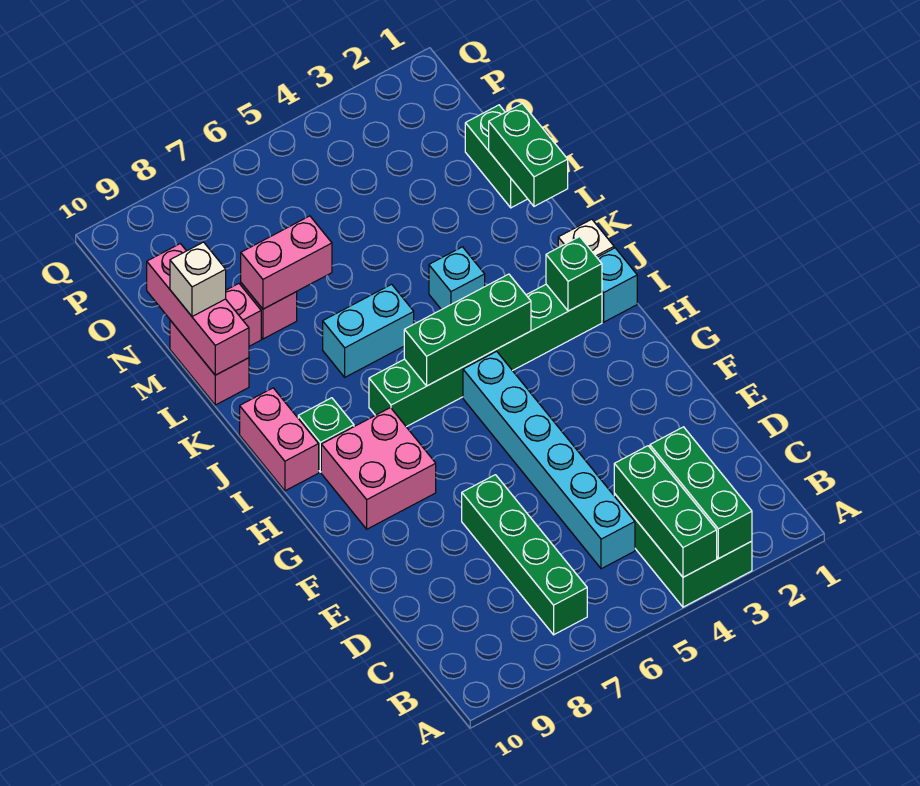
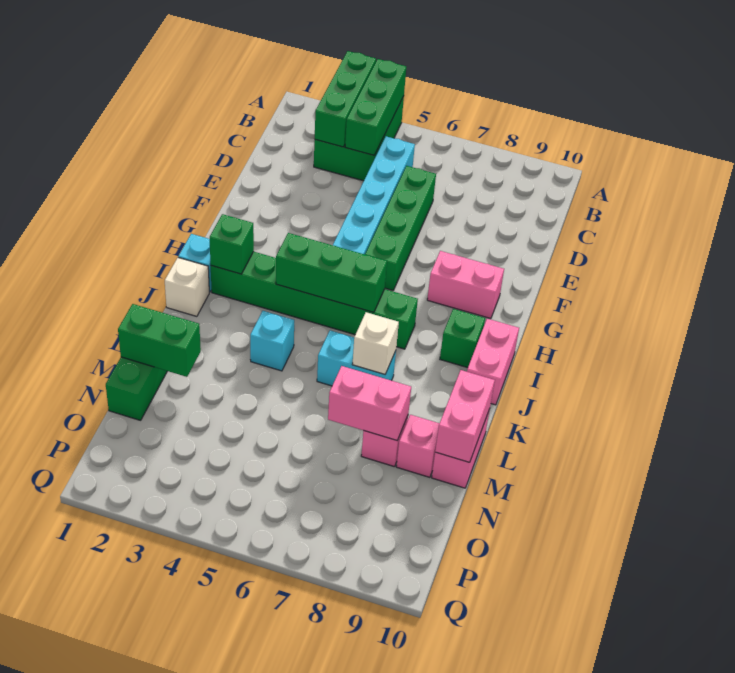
green brick B7:E7 level 1 -> green brick D6:G6 level 1
pink brick G8:H9 level 1 -> pink brick G8:G9 level 1
green brick L1:M1 level 2 -> green brick M1:M2 level 2
pink brick L10:N10 level 2 -> pink brick L10:M10 level 2
white brick M10 level 3 -> white brick K7 level 2

